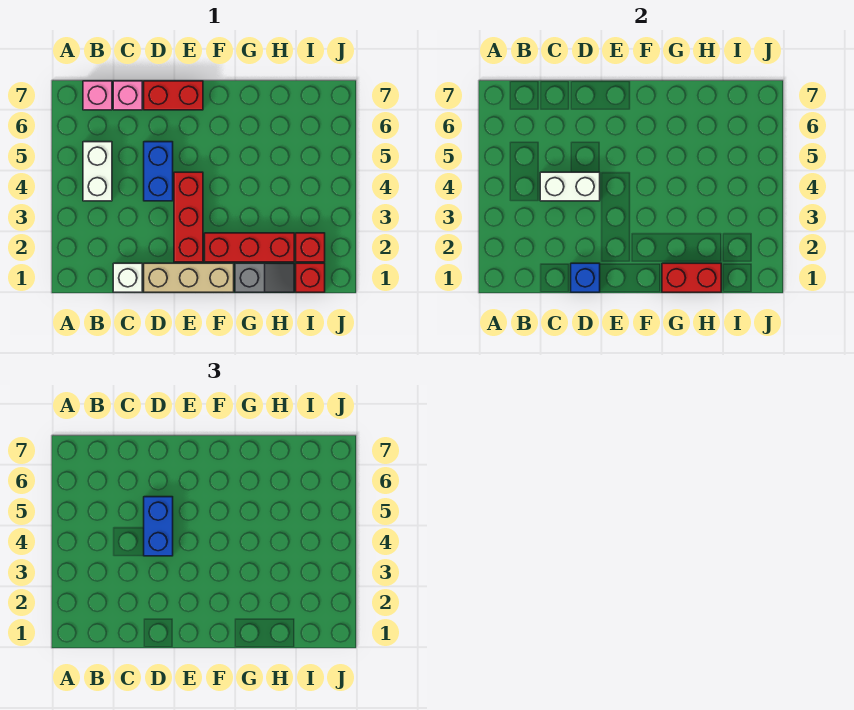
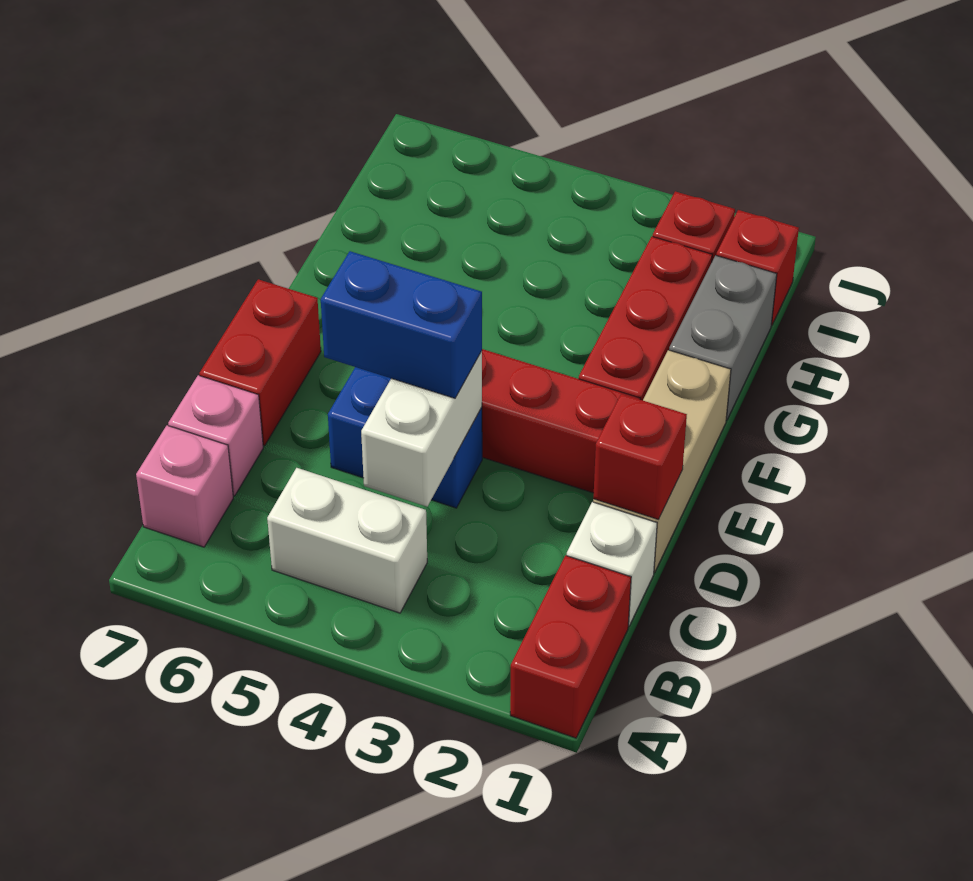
blue brick D1 level 2 -> red brick D1 level 2
grey slope G1:H1 level 1 top G -> grey brick G1:H1 level 1
red brick G1:H1 level 2 -> red brick A1:B1 level 1

